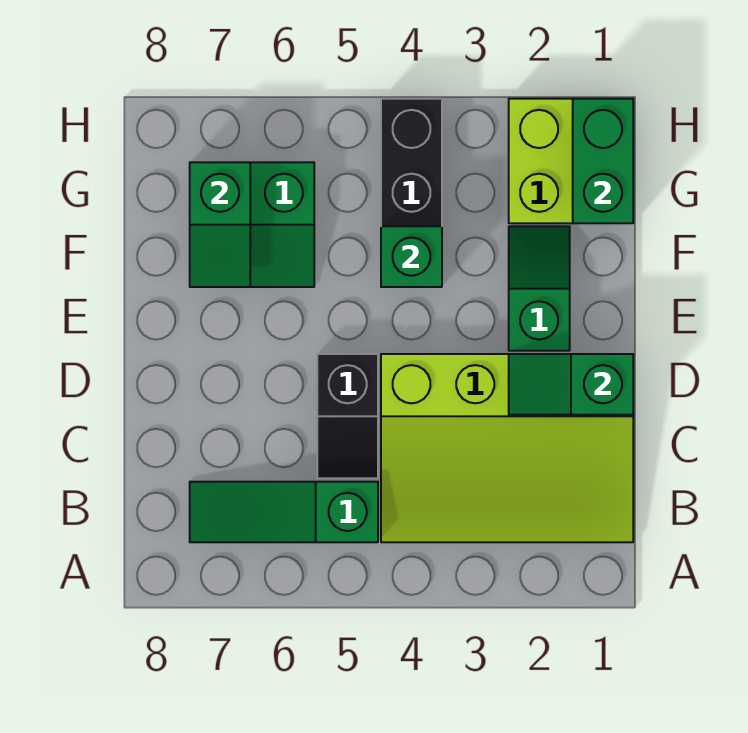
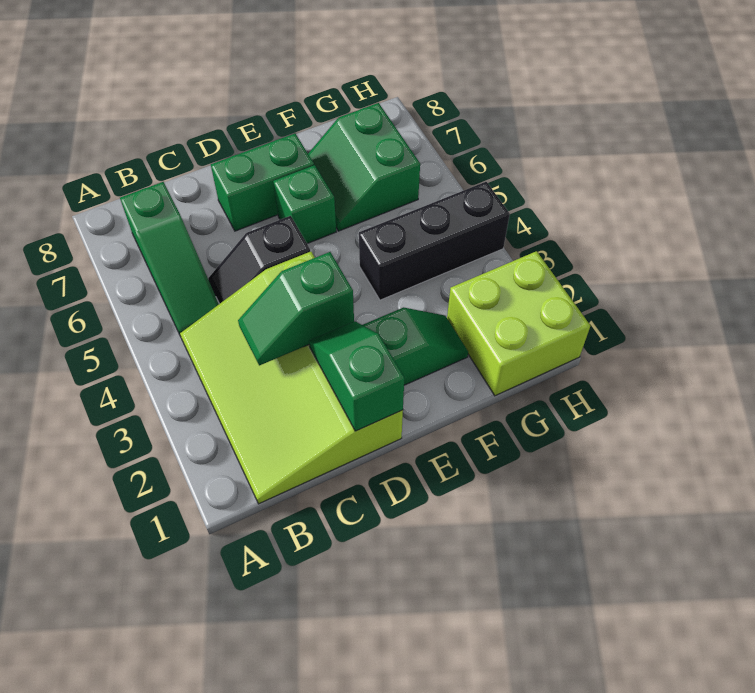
green slope B5:B7 level 1 top 5 -> green slope B5:B7 level 1 top 7
green brick F4 level 2 -> green brick E6 level 1
green slope F7:G7 level 2 top G -> green slope C3:D3 level 2 top D
green brick G1:H1 level 2 -> green brick D7:E7 level 1

